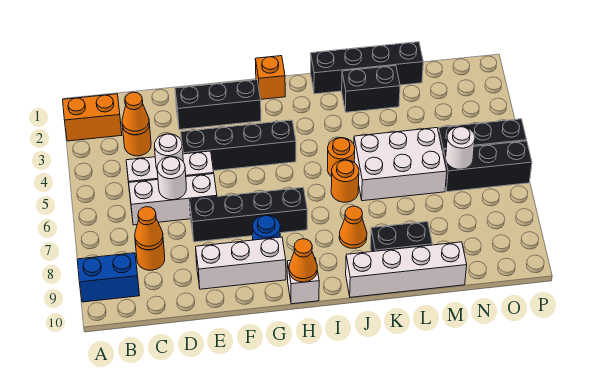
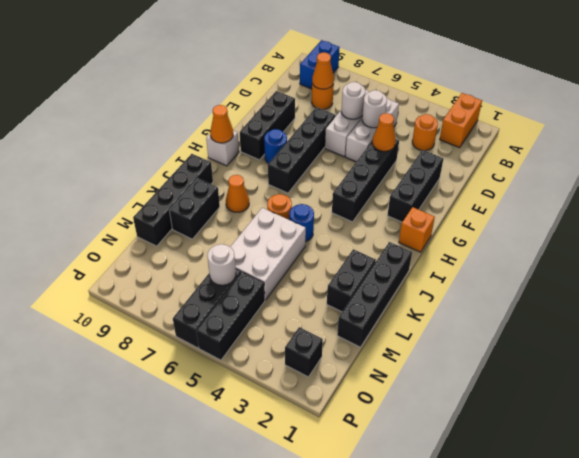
orange cone C3 level 2 -> orange cone E4 level 2
white brick E9:G9 level 1 -> black brick E9:G9 level 1
orange round brick J5 level 1 -> blue round brick J5 level 1
white brick J10:M10 level 1 -> black brick J10:M10 level 1
none -> black brick O2 level 1

